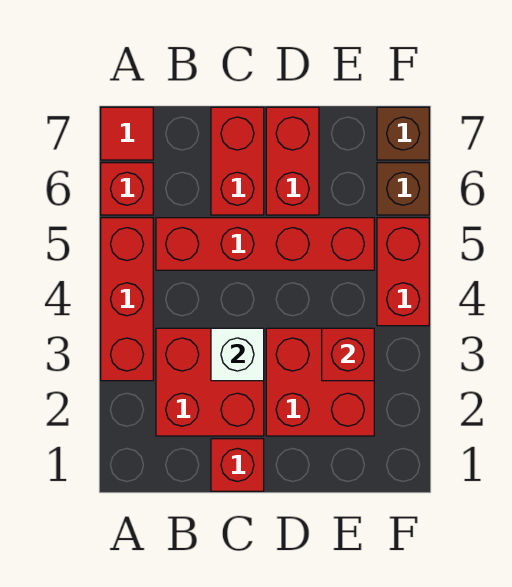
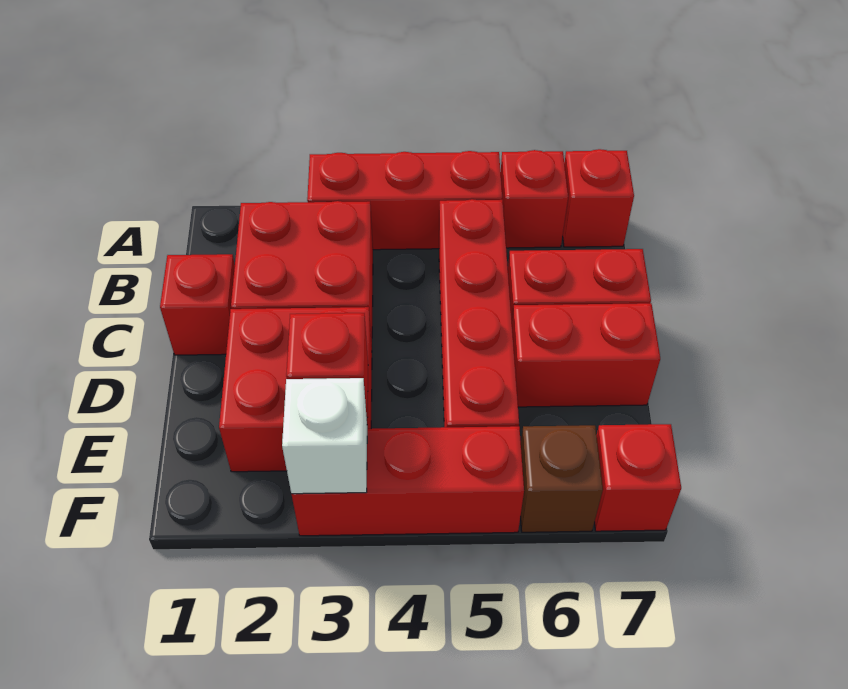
red tile A7 level 1 -> red brick A7 level 1
white brick C3 level 2 -> white brick F3 level 2
red brick F4:F5 level 1 -> red brick F3:F5 level 1
brown brick F7 level 1 -> red brick F7 level 1

